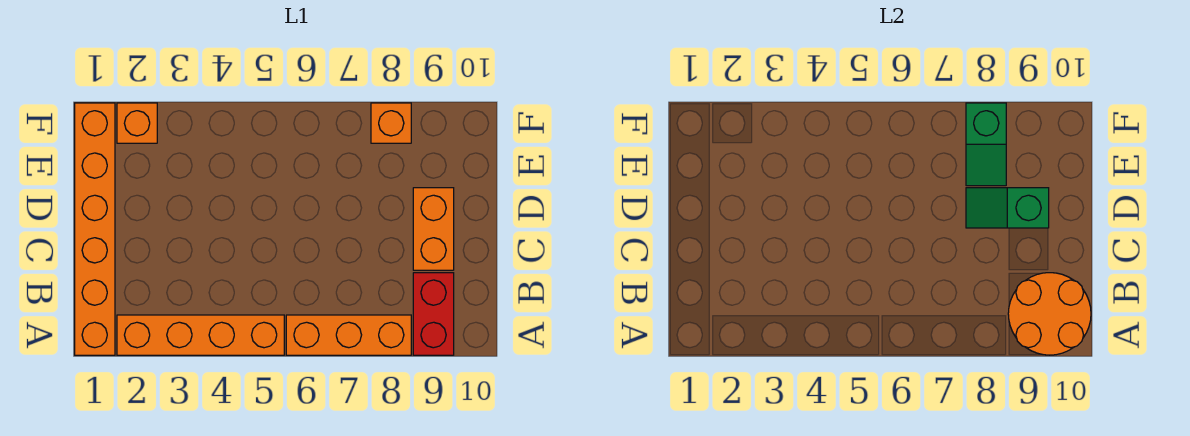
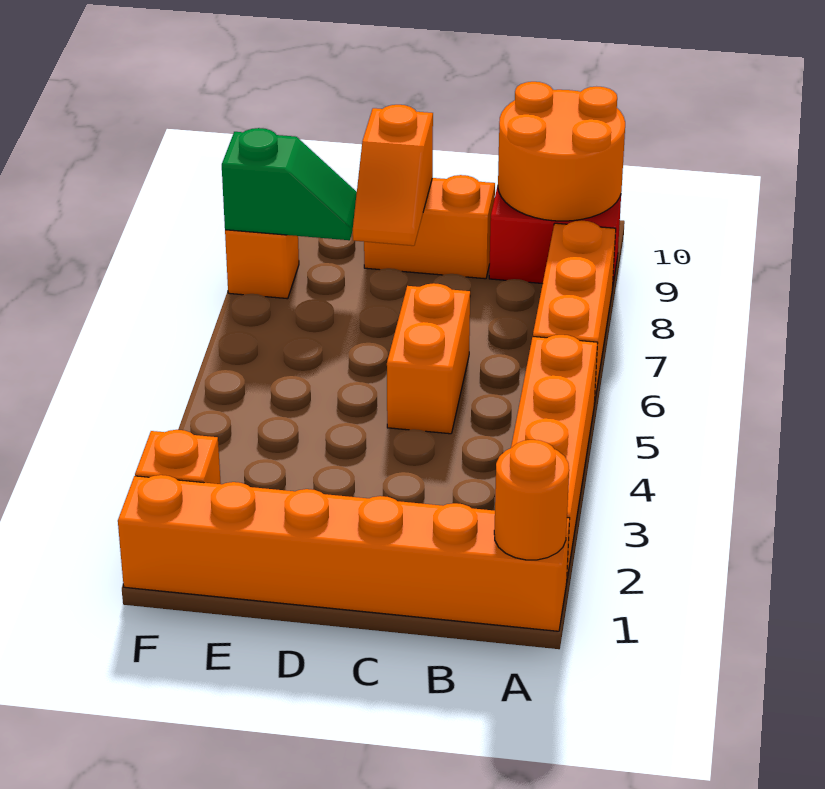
none -> orange round brick A1 level 2
none -> orange brick C5:C6 level 1
green slope D8:D9 level 2 top 9 -> orange slope D8:D9 level 2 top 9

